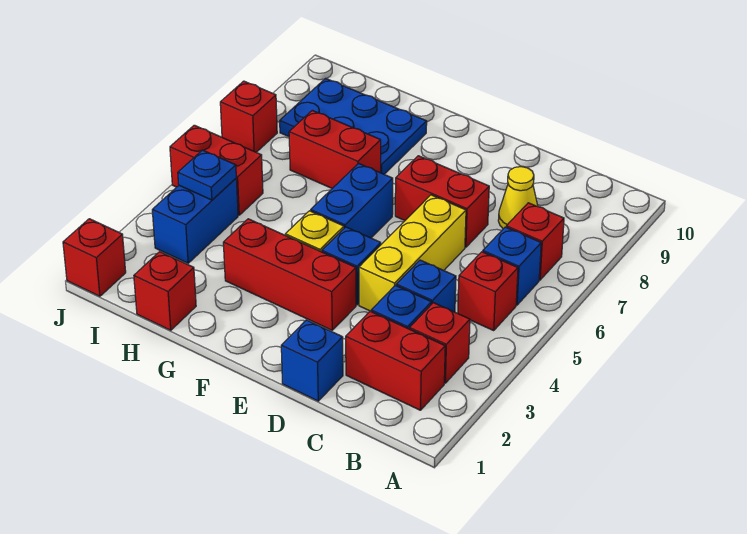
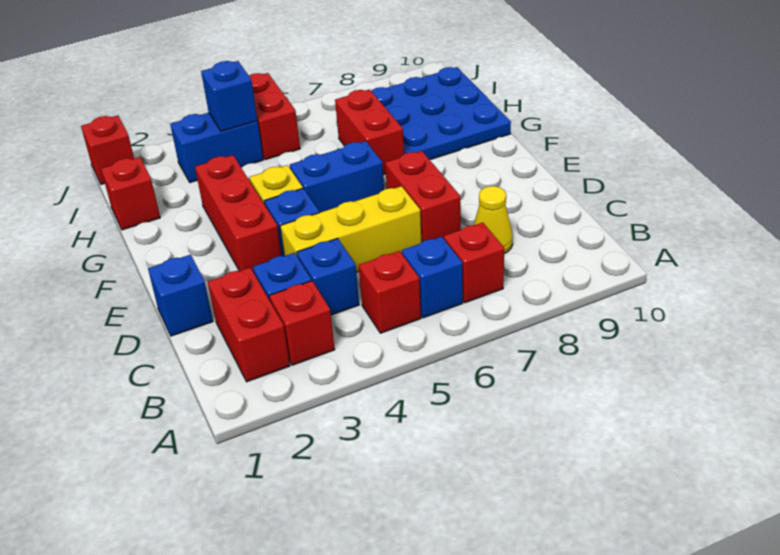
blue plate G8:I9 level 1 -> blue plate G8:I10 level 1
blue plate I4 level 2 -> blue brick I4 level 2
red brick J7 level 1 -> none

